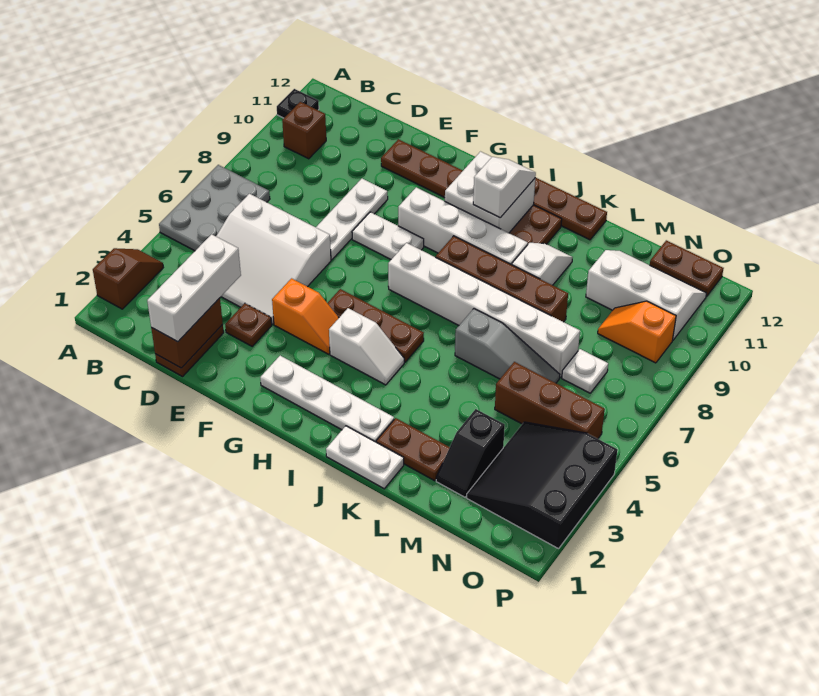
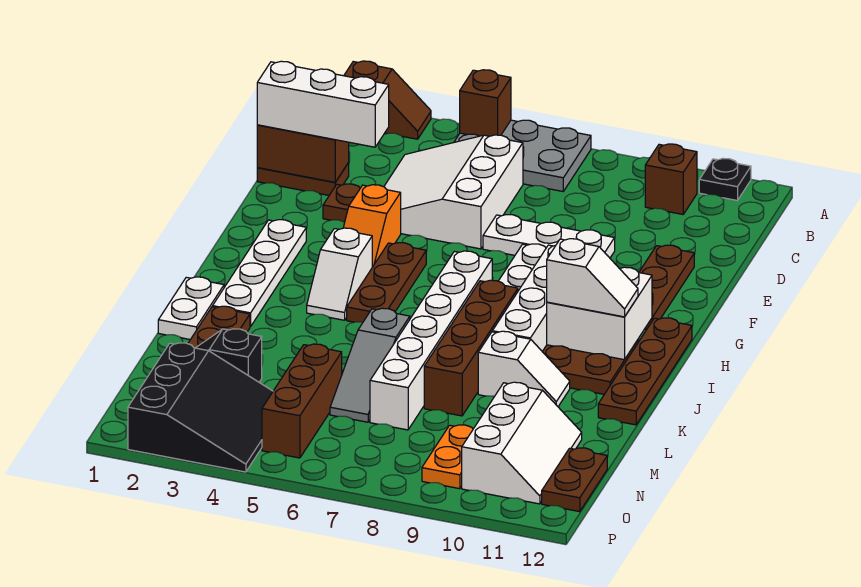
none -> brown brick A5 level 2
black slope N2:P4 level 1 top P -> black slope N2:P4 level 1 top 2
white plate N7 level 1 -> none
orange slope N9:O9 level 1 top O -> orange plate N9:O9 level 1

